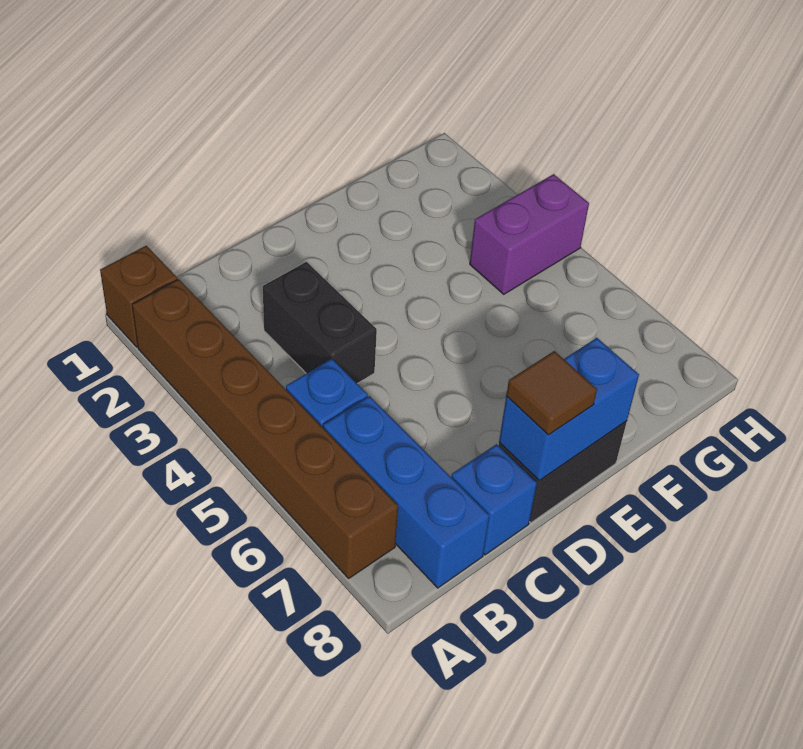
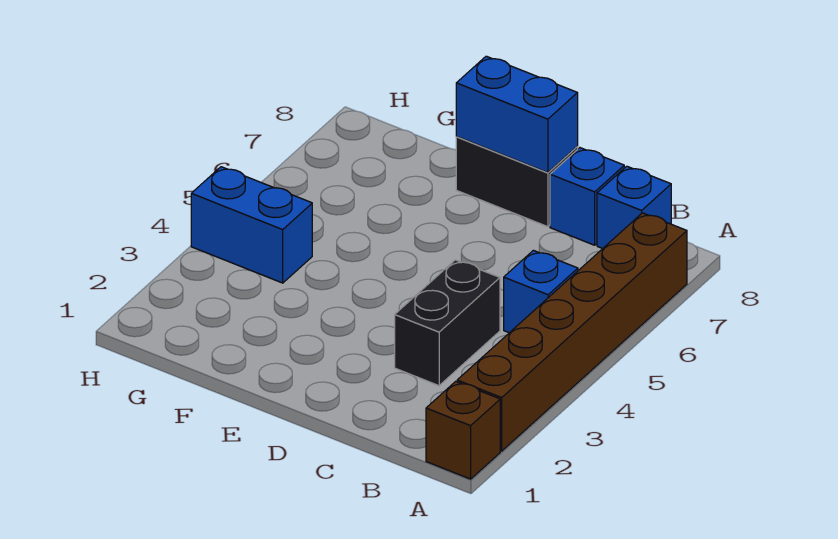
blue brick B6:B8 level 1 -> blue brick B8 level 1
brown tile D8 level 3 -> none
purple brick G4:H4 level 1 -> blue brick G4:H4 level 1

